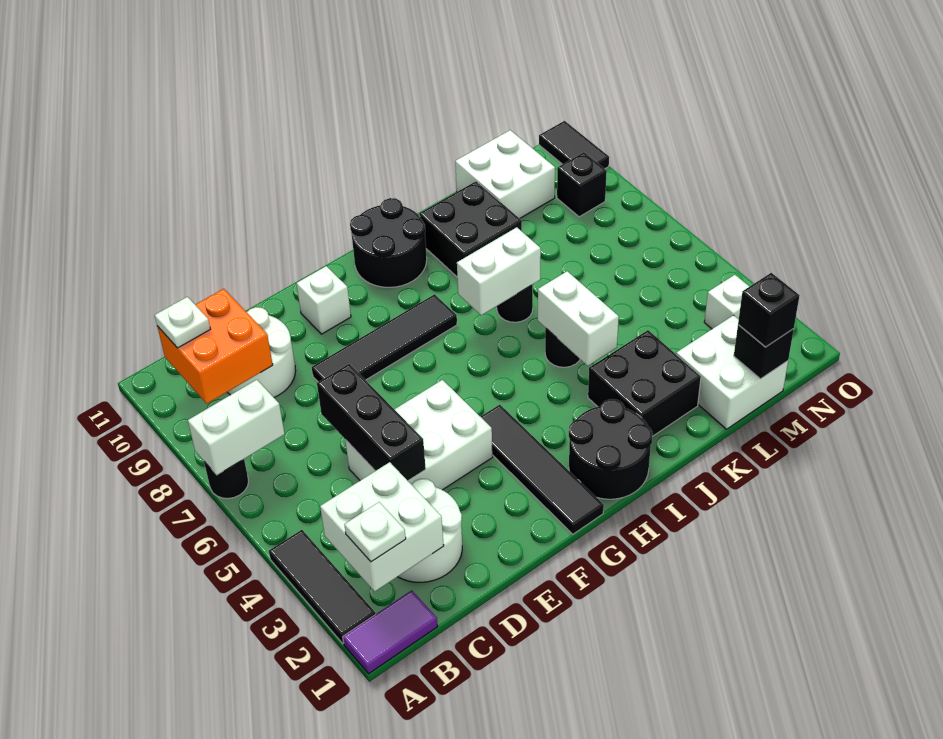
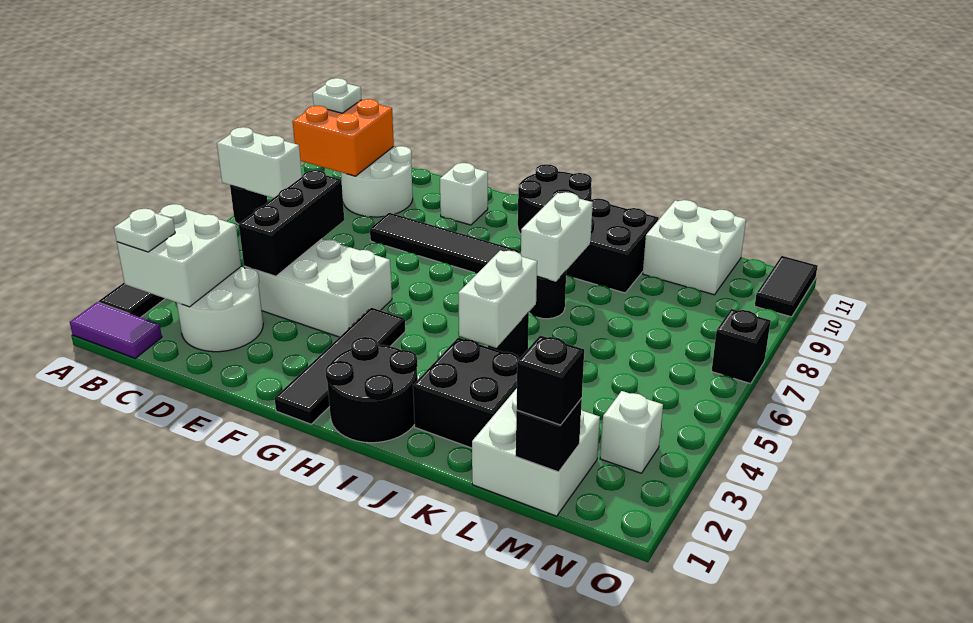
white brick I7:J7 level 2 -> white brick J7:J8 level 2
black brick N9 level 1 -> black brick O7 level 1

